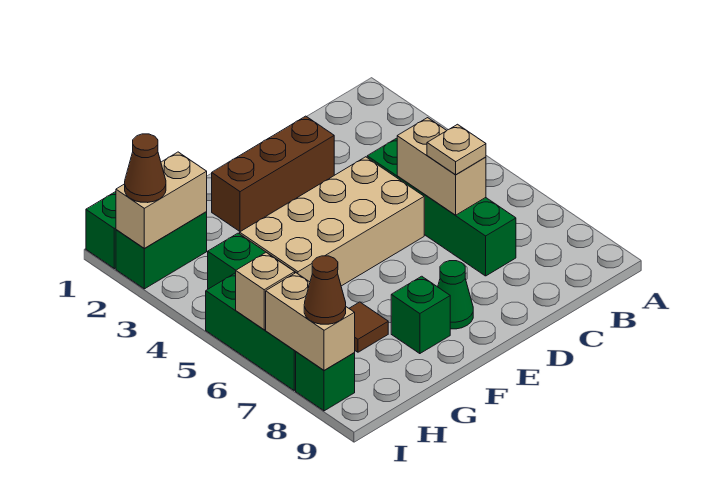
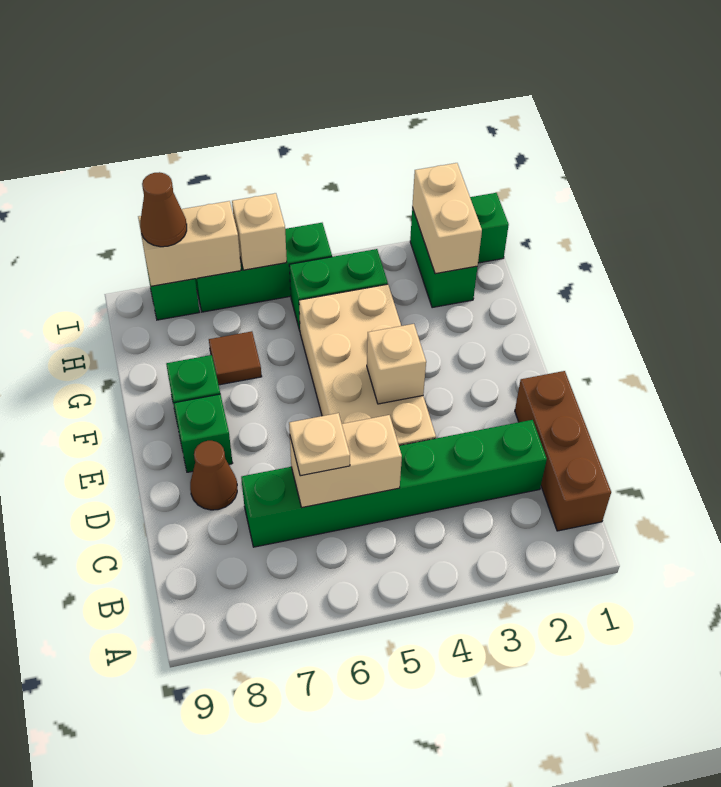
green brick C4:C7 level 1 -> green brick C2:C7 level 1
brown brick D2:F2 level 1 -> brown brick B1:D1 level 1
none -> tan brick E4 level 2
green cone E8 level 1 -> green brick E8 level 1
brown cone I2 level 3 -> brown cone D8 level 1

